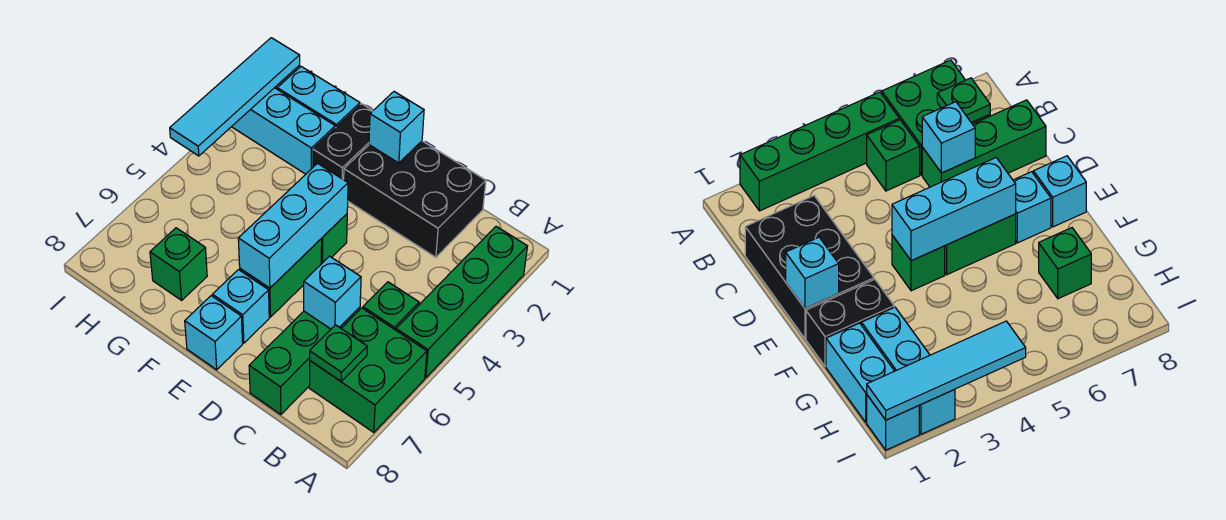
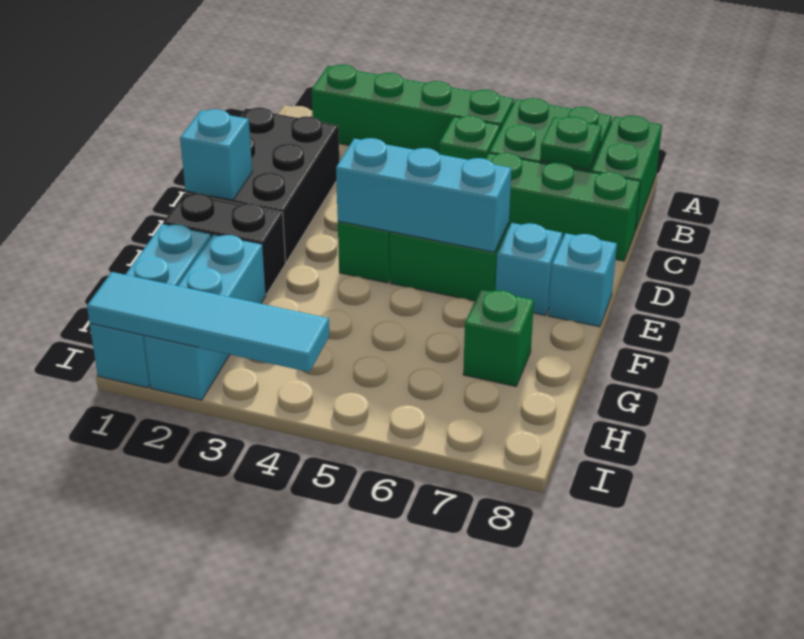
none -> green brick A8:B8 level 1
cyan brick C6 level 2 -> none

